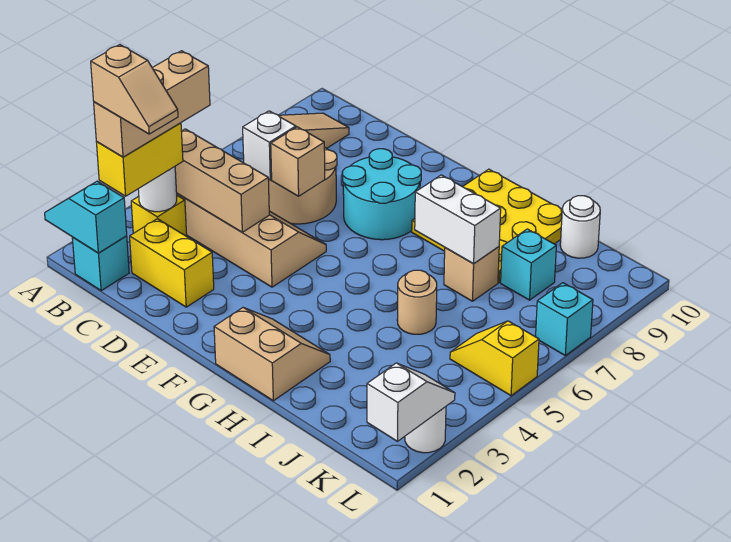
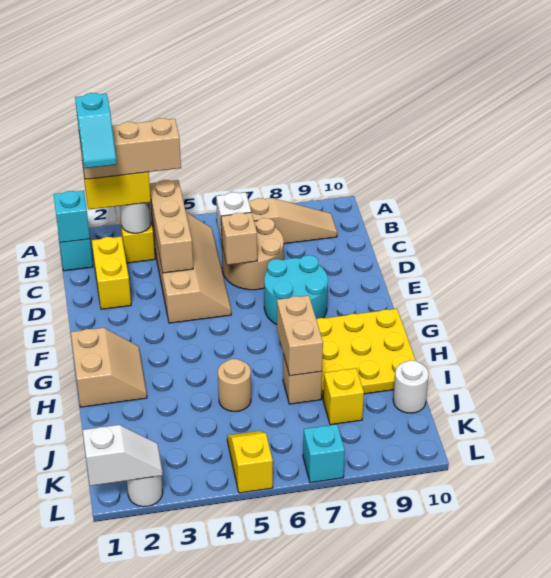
tan slope B2:C2 level 5 top B -> cyan slope B2:C2 level 5 top B
white brick H7:I7 level 2 -> tan brick H7:I7 level 2
cyan brick J8 level 1 -> yellow brick J8 level 1

